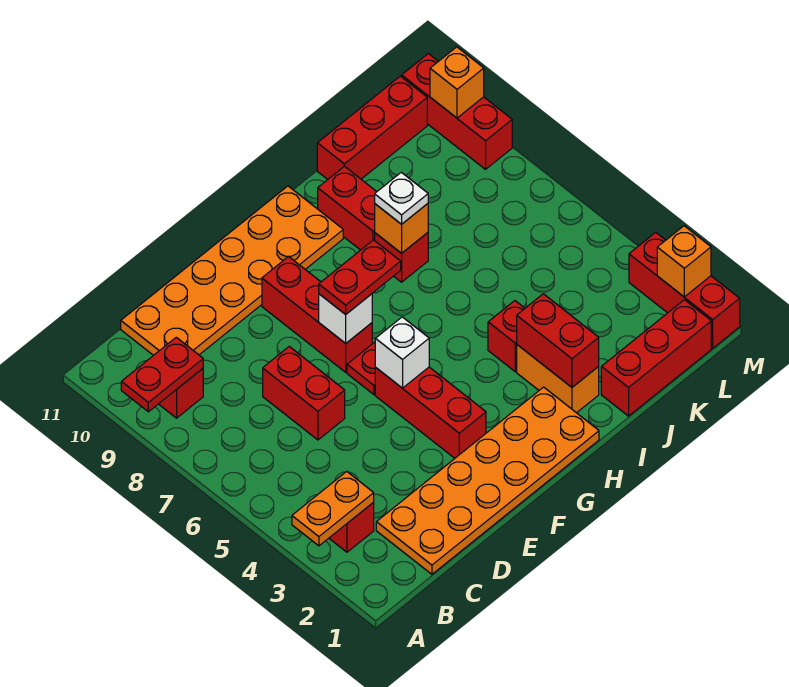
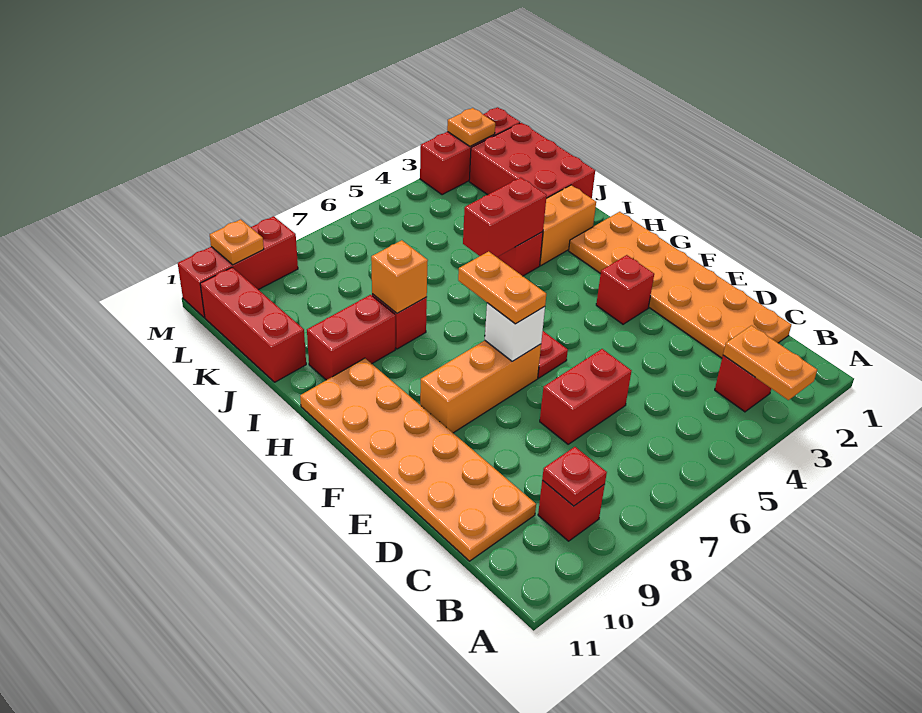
red plate A9:B9 level 2 -> red plate B9 level 2
red brick F3:F5 level 1 -> red brick F3 level 1
white brick F5 level 2 -> none
red brick F7:F9 level 1 -> orange brick F7:F9 level 1
red plate F7:G7 level 3 -> orange plate F7:G7 level 3
red brick I2:I3 level 2 -> red brick I4:I5 level 2
white plate I8 level 3 -> none
red brick J1:L1 level 1 -> red brick J1:L2 level 1
orange brick M2 level 2 -> orange plate M2 level 2
orange brick M10 level 2 -> orange plate M10 level 2

